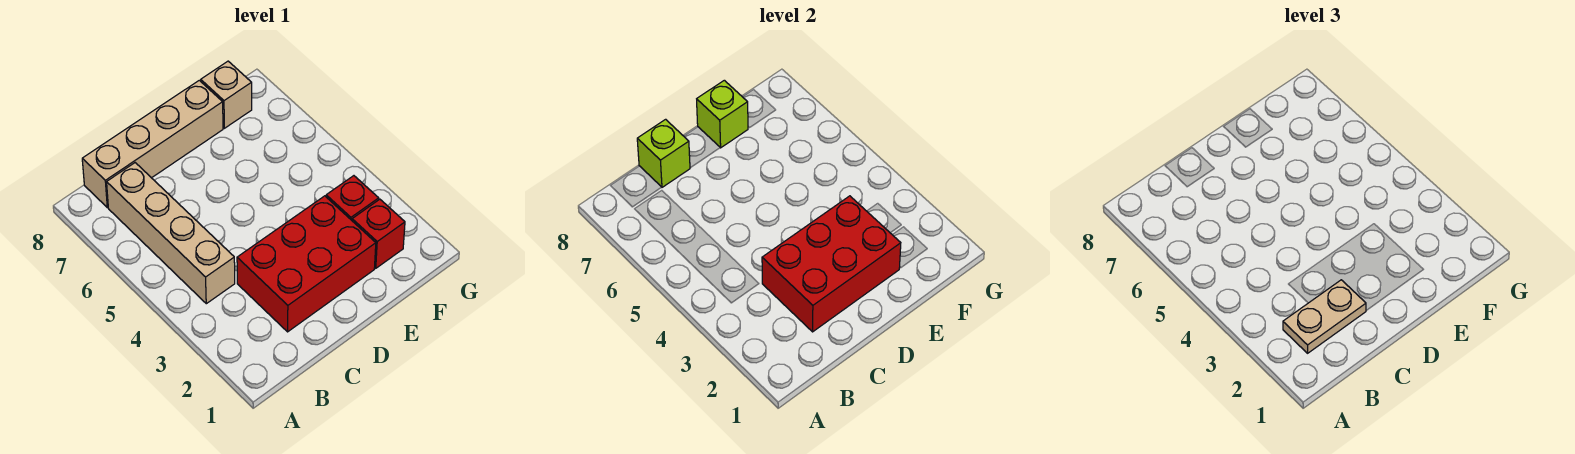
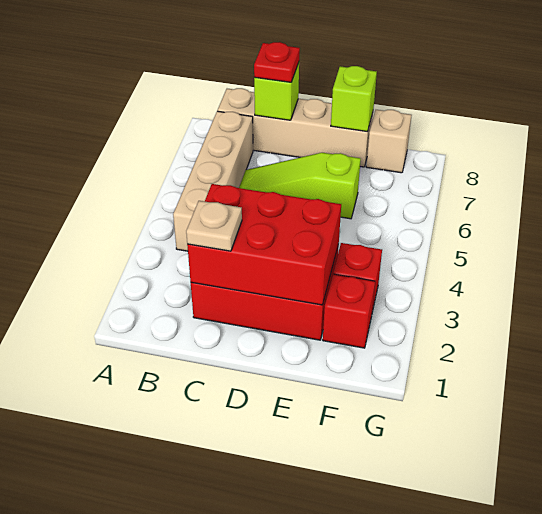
tan plate B2:C2 level 3 -> tan plate C2 level 3
none -> lime slope C6:E6 level 1 top E
none -> red plate C8 level 3

